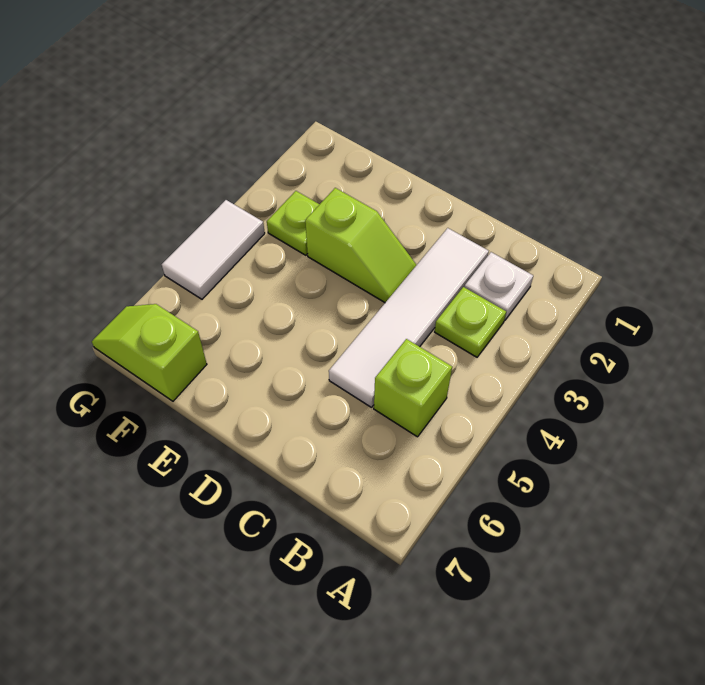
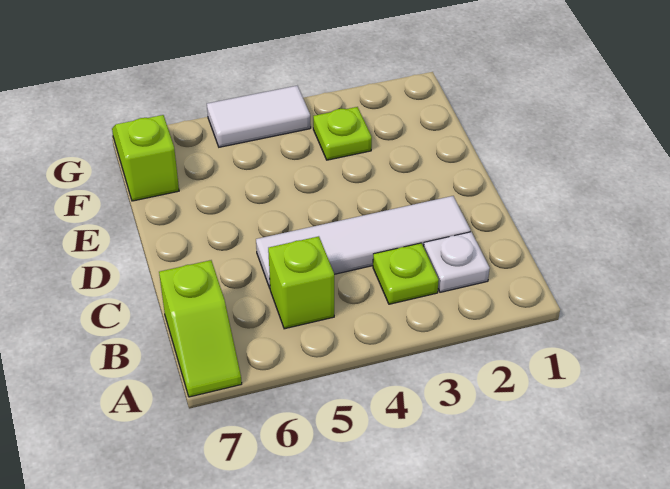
lime slope D3:E3 level 1 top E -> lime slope A7:B7 level 1 top B

